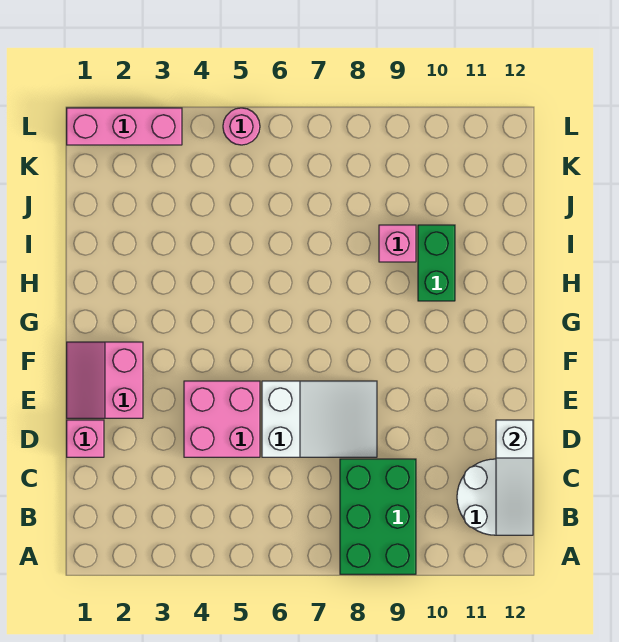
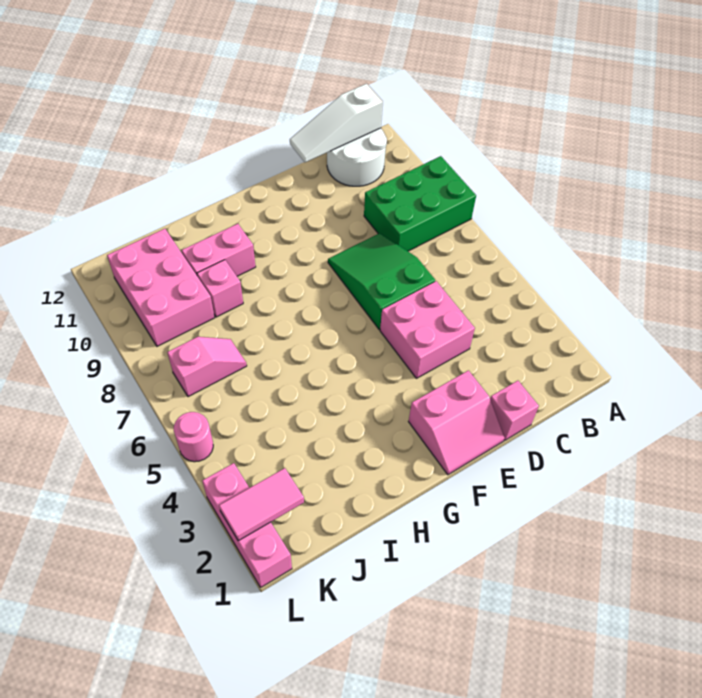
white slope B12:D12 level 2 top D -> white slope B12:D12 level 2 top B
white slope D6:E8 level 1 top 6 -> green slope D6:E8 level 1 top 6
green brick H10:I10 level 1 -> pink brick H10:I10 level 1
none -> pink slope J7:K7 level 1 top K
none -> pink brick J9:K11 level 1
none -> pink tile K2:L2 level 2

